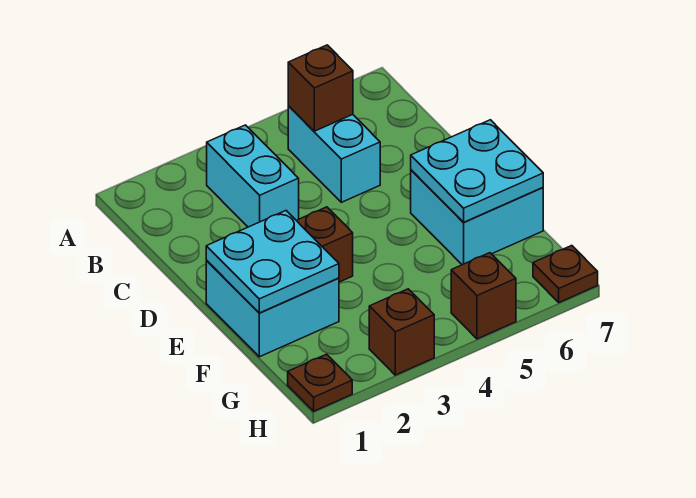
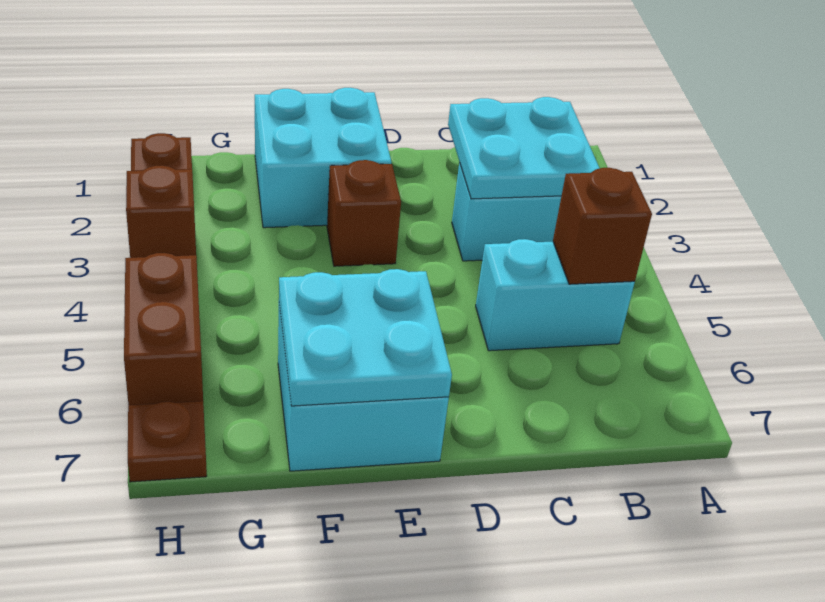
cyan plate E1:F2 level 2 -> cyan plate B2:C3 level 2
brown brick H5 level 1 -> brown brick H5:H6 level 1

